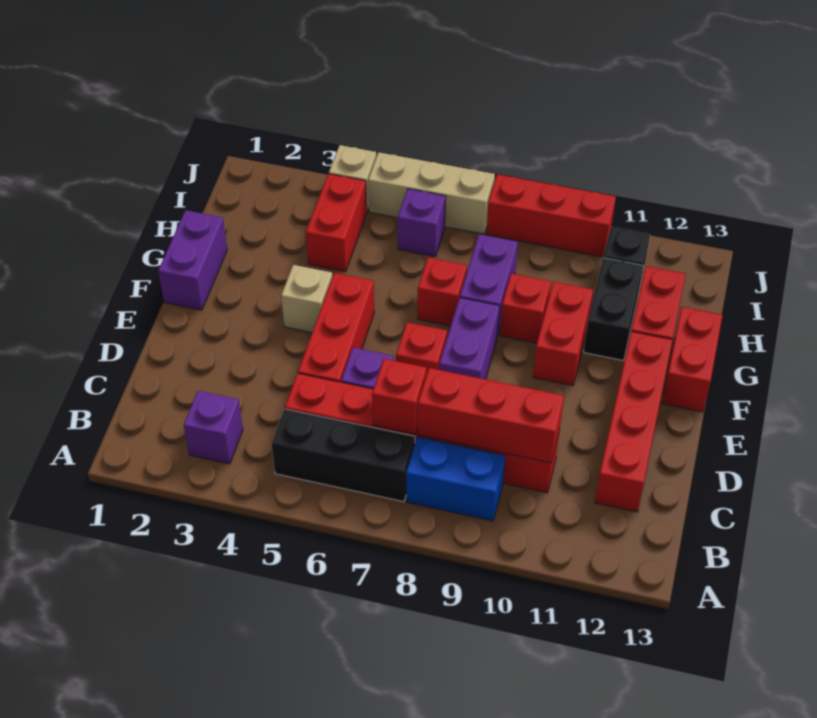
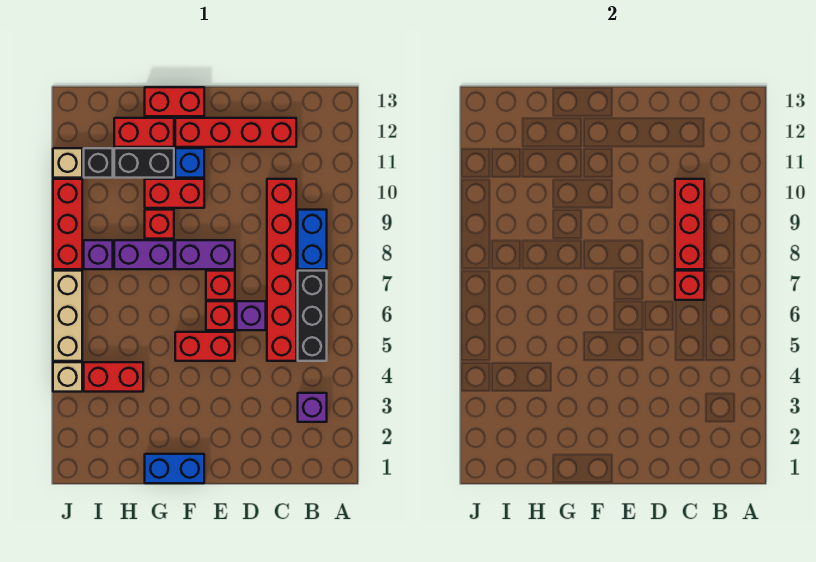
red brick D5:F5 level 1 -> red brick E5:F5 level 1
purple brick F1:G1 level 1 -> blue brick F1:G1 level 1
tan brick F4 level 1 -> tan brick J11 level 1
none -> blue brick F11 level 1
red brick G7 level 1 -> red brick E6 level 1
purple brick I6 level 1 -> purple brick I8 level 1

